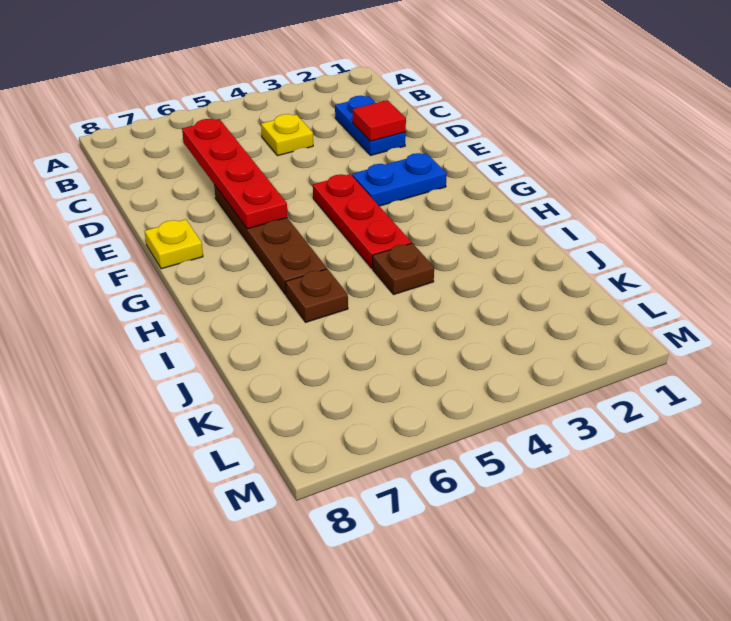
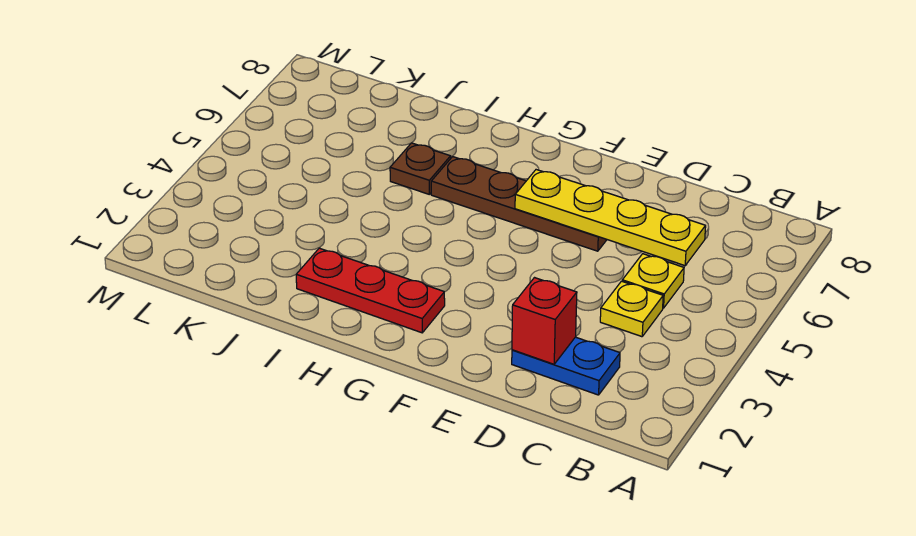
red plate C6:F6 level 2 -> yellow plate C6:F6 level 2
red tile D2 level 2 -> red brick D2 level 2
blue plate F2:F3 level 1 -> none
red plate F4:H4 level 1 -> red plate G2:I2 level 1
yellow plate F8 level 1 -> yellow plate C5 level 1
brown plate I4 level 1 -> none

